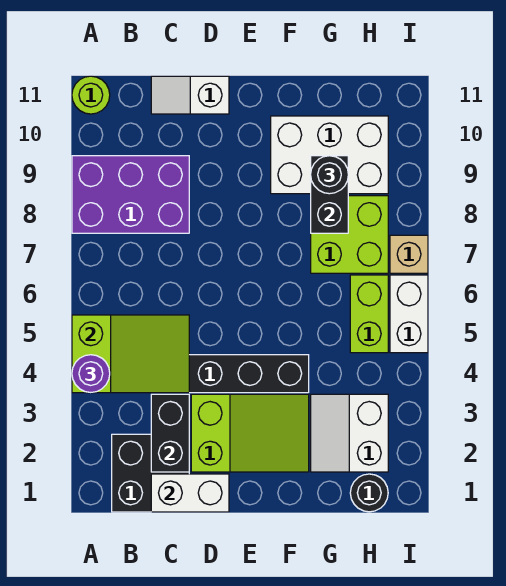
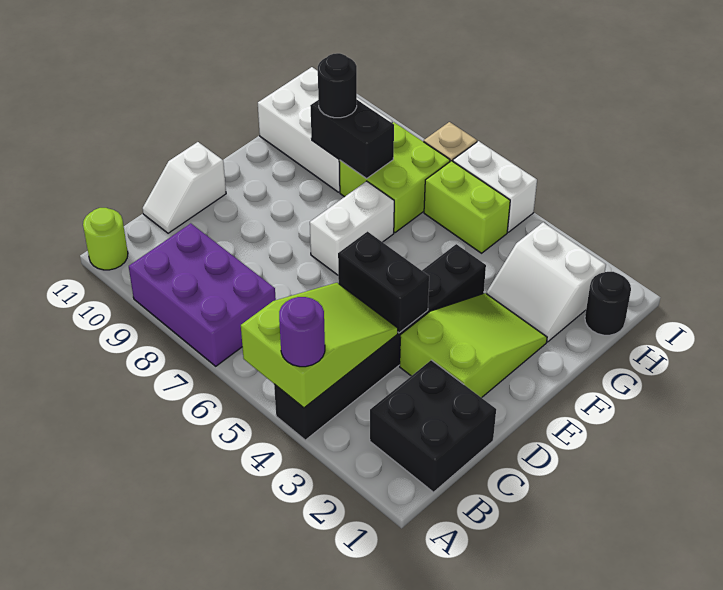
purple brick A8:C9 level 1 -> purple brick A7:B9 level 1
white brick C1:D1 level 2 -> white brick E7:F7 level 1
black brick C2:C3 level 2 -> black brick D4:D5 level 2
white brick F9:H10 level 1 -> white brick G9:H11 level 1

